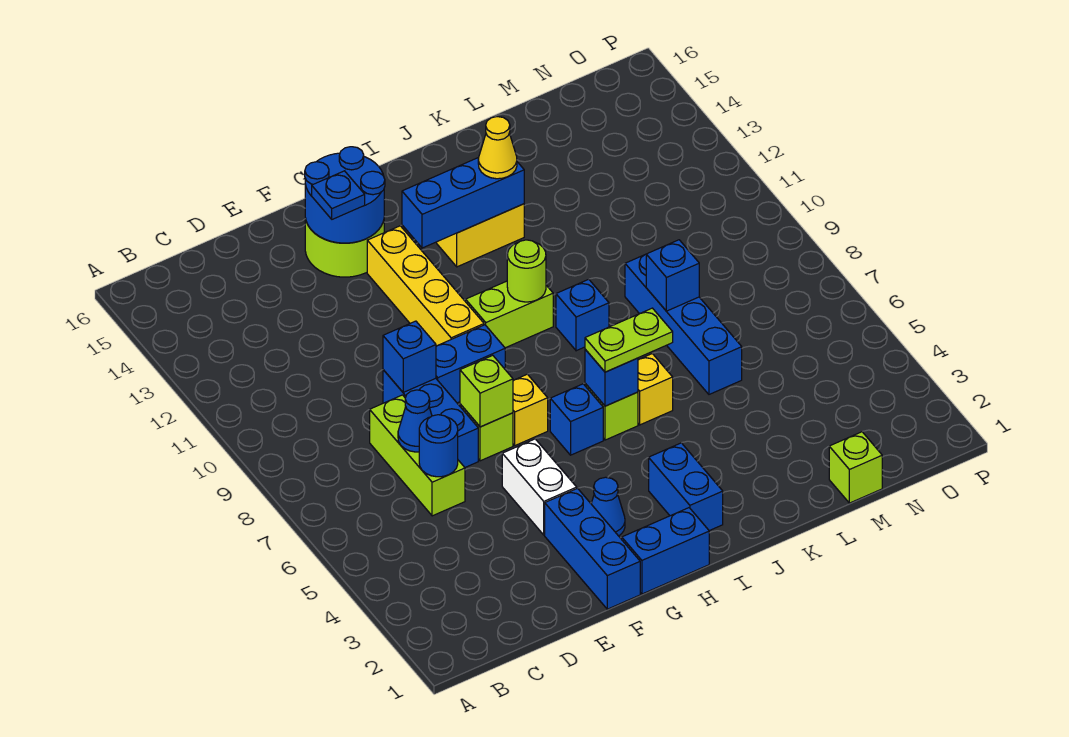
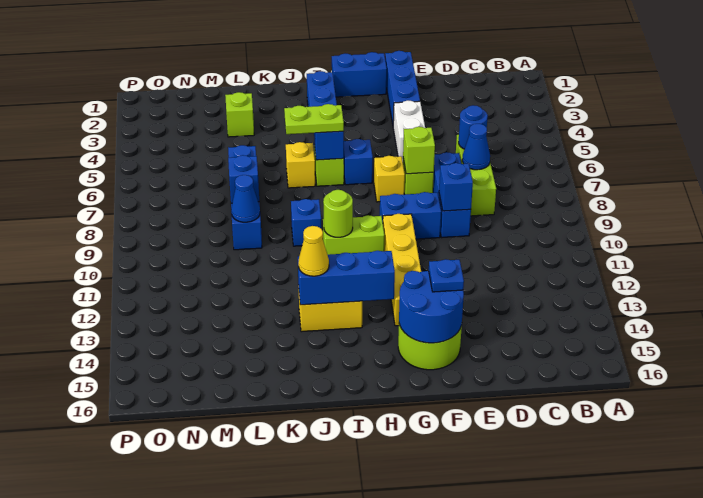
blue cone G3 level 1 -> blue cone L9 level 2
lime brick M1 level 1 -> lime brick L3 level 1

